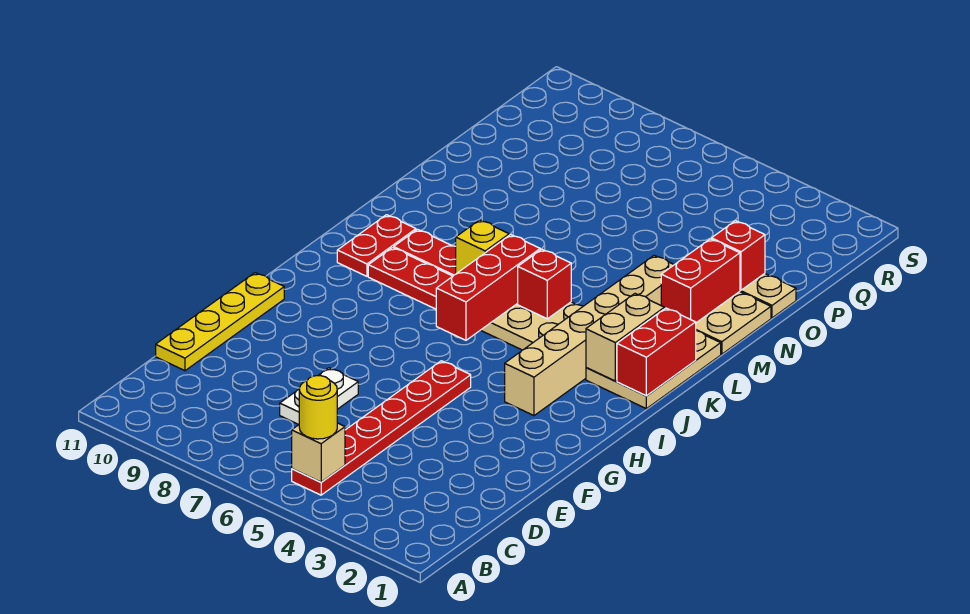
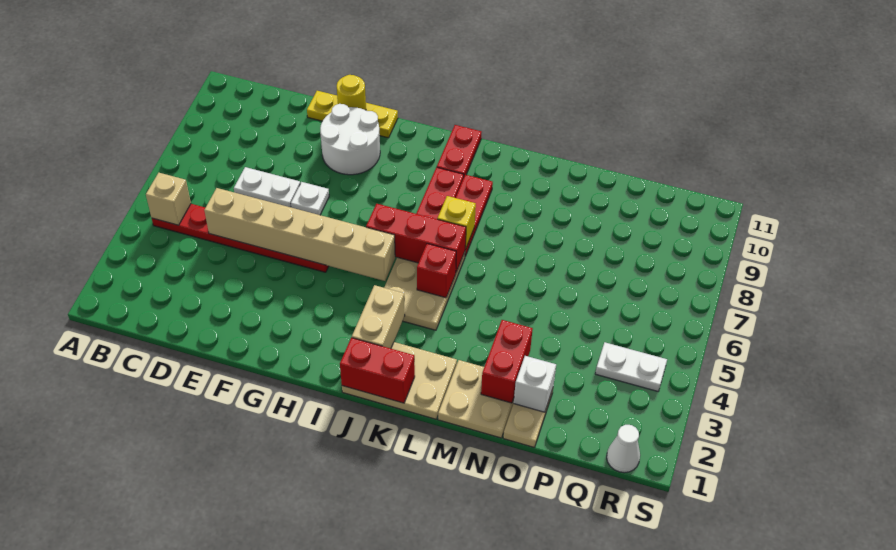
yellow round brick B5 level 3 -> yellow round brick F11 level 2
yellow plate D11:G11 level 1 -> yellow plate E11:G11 level 1
none -> white plate F7 level 1
none -> white round brick F9:G10 level 1
tan brick H3:M3 level 1 -> tan brick D5:I5 level 2
tan brick J2:K2 level 2 -> tan brick J2:J3 level 2
red plate J10:K10 level 1 -> red plate J10:J11 level 1
red brick M2:N2 level 2 -> red brick N2:N3 level 2
red brick O2 level 2 -> white brick O2 level 2
none -> white plate Q4:R4 level 1
none -> white cone R1 level 1

